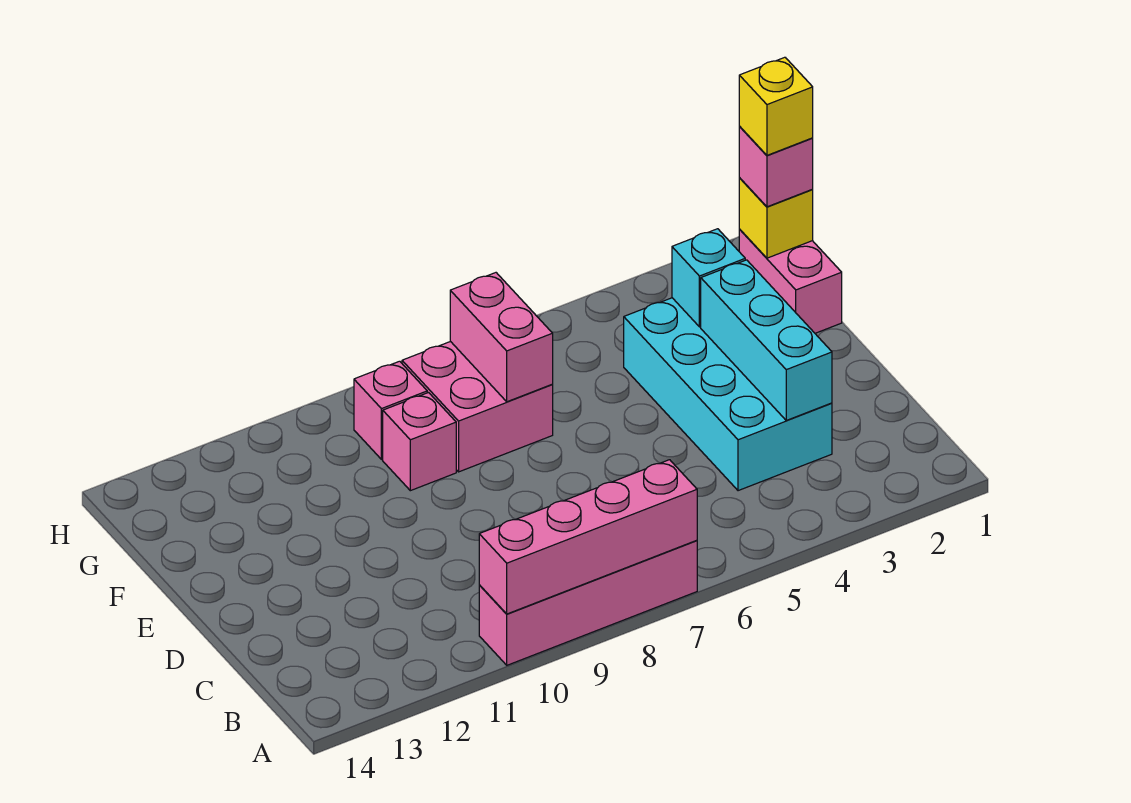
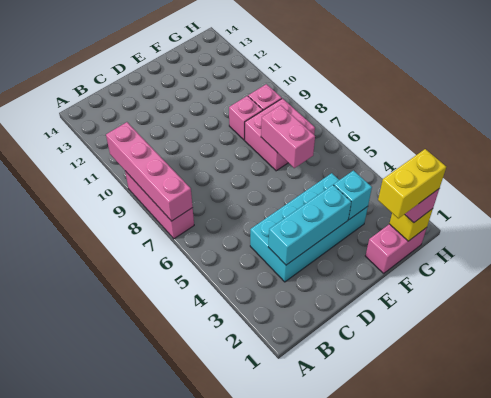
pink brick A7:A10 level 1 -> pink brick A7:A9 level 1
pink brick F7:G7 level 2 -> pink brick F6:F7 level 2
yellow brick G1 level 4 -> yellow brick F1:G1 level 4

